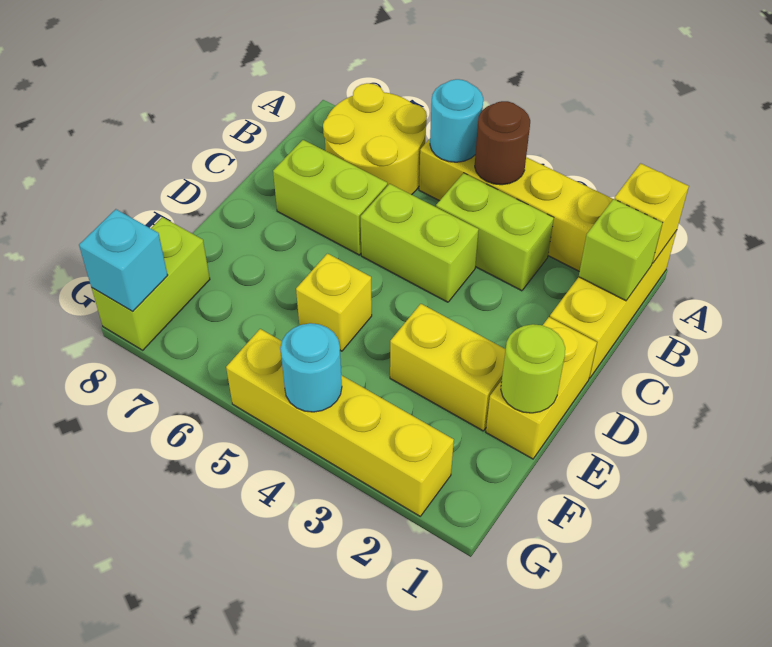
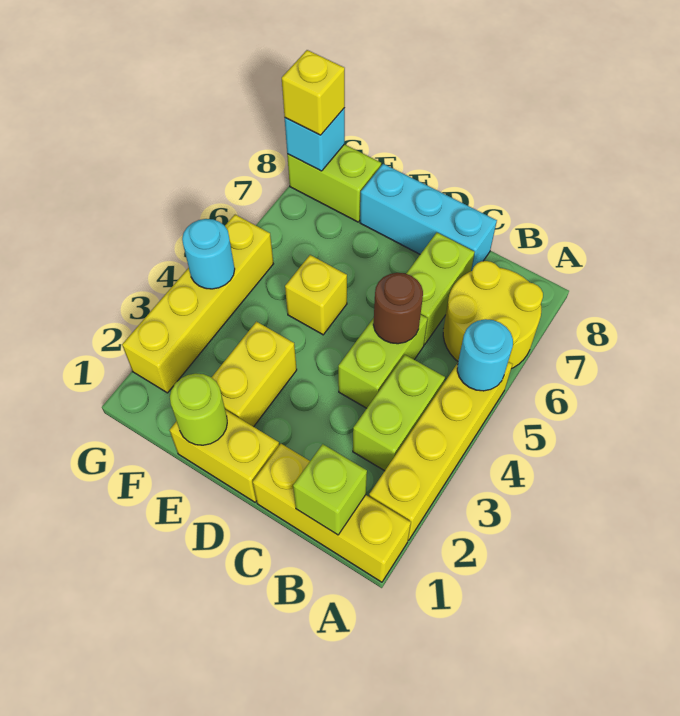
yellow brick A1 level 2 -> yellow brick G8 level 3
brown round brick A4 level 2 -> brown round brick C5 level 2
none -> cyan brick C8:E8 level 1

